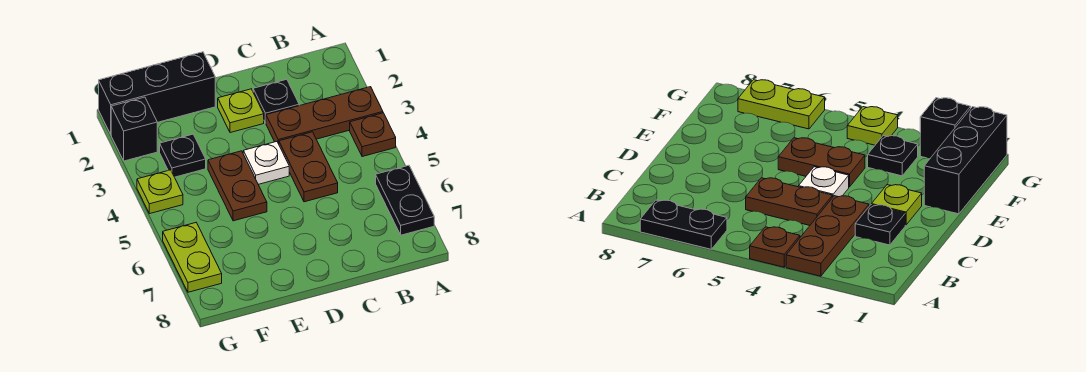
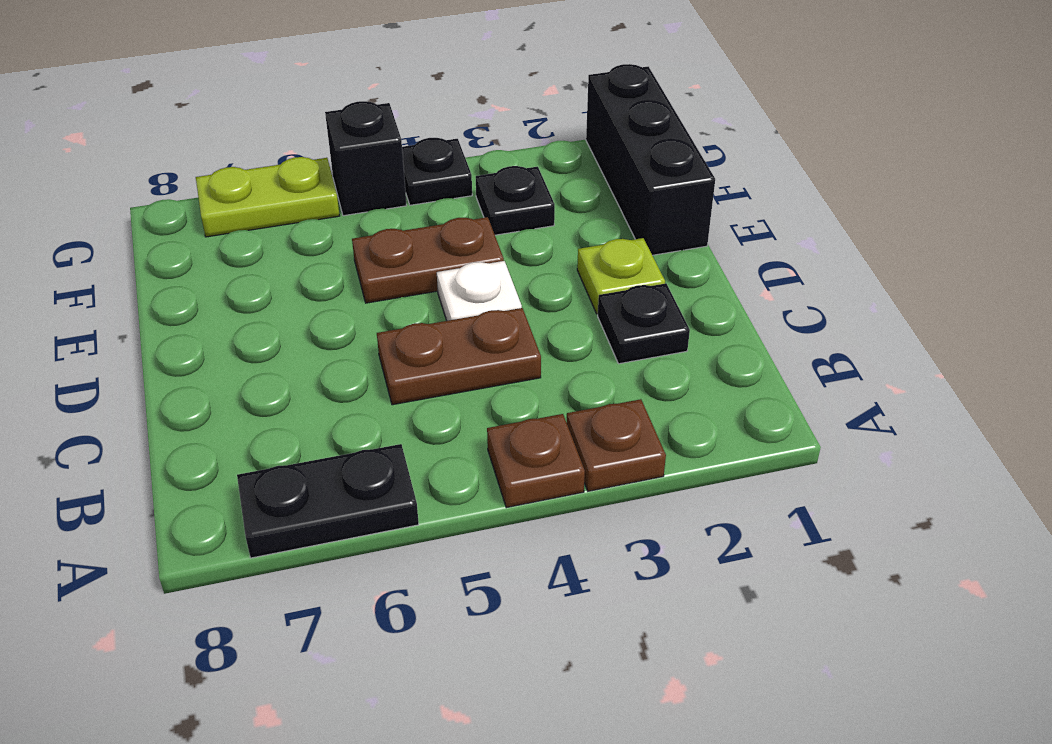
brown plate A3:C3 level 1 -> brown plate A3 level 1
black brick G2 level 1 -> black brick G5 level 1
lime plate G4 level 1 -> black plate G4 level 1

